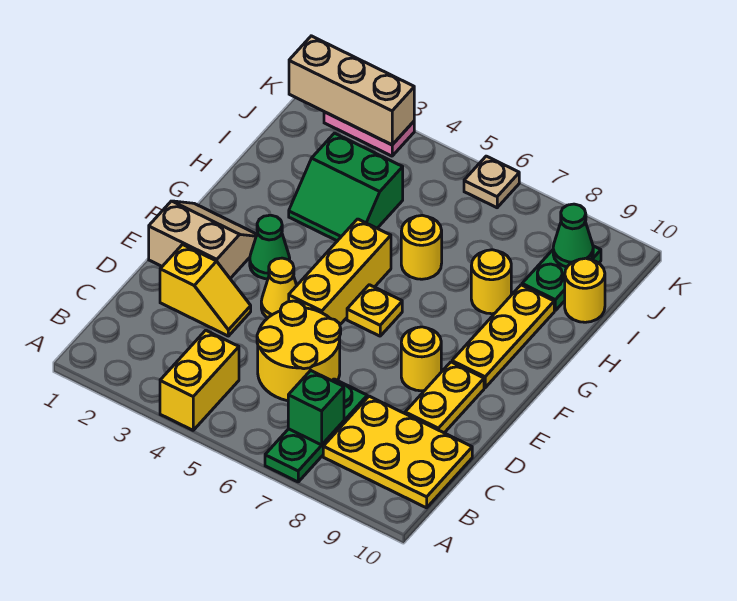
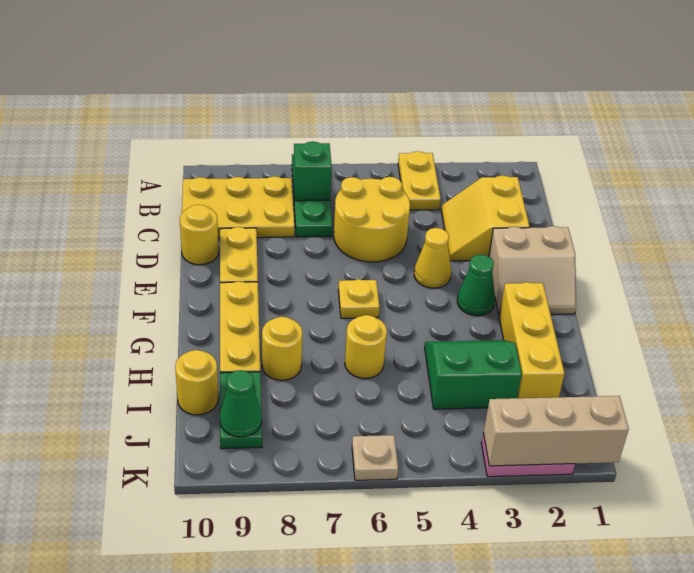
yellow brick A4:B4 level 1 -> yellow plate A4:B4 level 1
yellow slope D2:D3 level 1 top 2 -> yellow slope C2:D3 level 1 top 2
yellow brick E5:G5 level 1 -> yellow brick G2:I2 level 1
yellow round brick E8 level 1 -> yellow round brick D10 level 1

